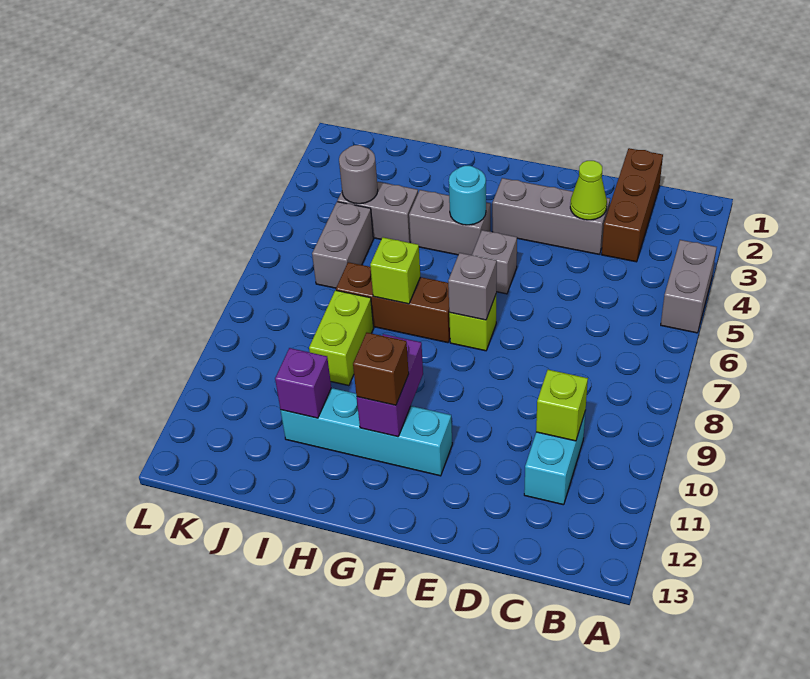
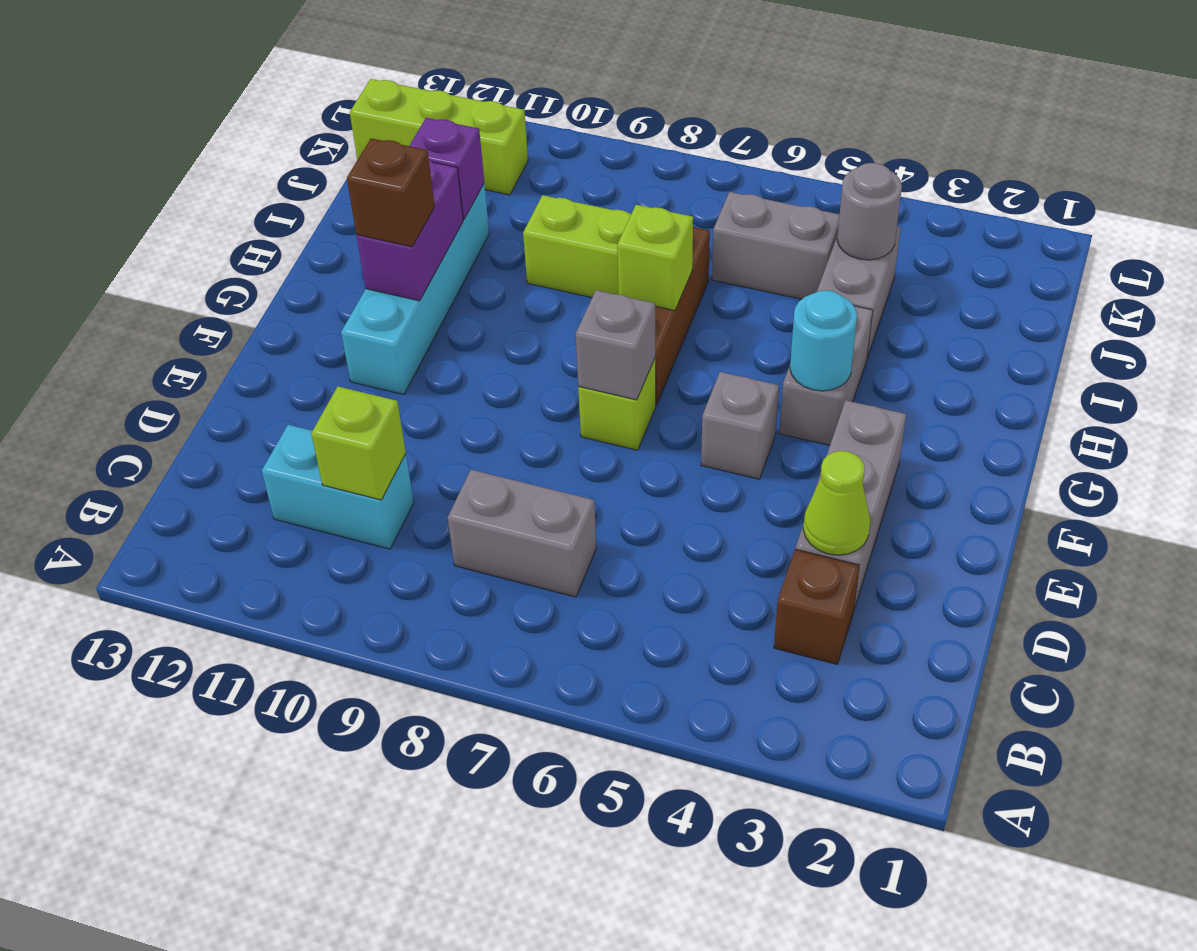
grey brick A4:A5 level 1 -> grey brick C7:C8 level 1
brown brick C1:C3 level 1 -> brown brick C3 level 1
purple brick G10:G11 level 2 -> purple brick G11:H11 level 2
none -> lime brick K11:K13 level 1

